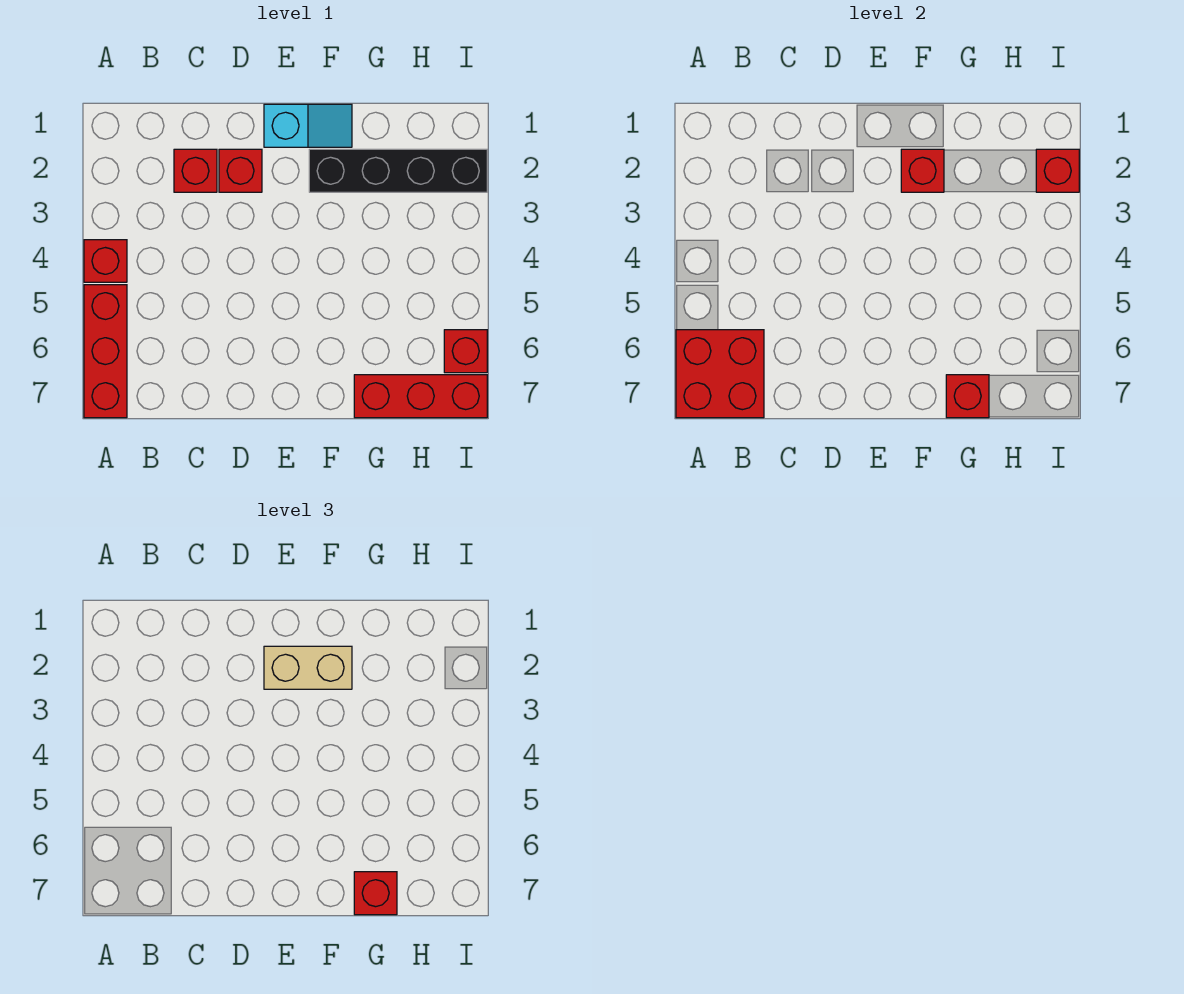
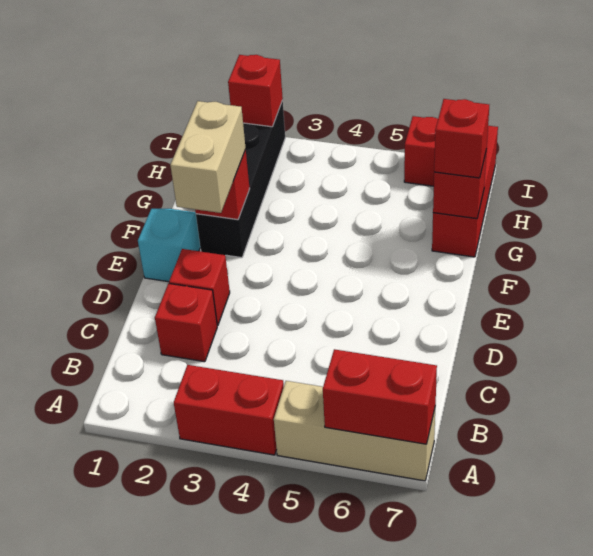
red brick A4 level 1 -> red brick A3:A4 level 1
red brick A5:A7 level 1 -> tan brick A5:A7 level 1
red brick A6:B7 level 2 -> red brick A6:A7 level 2

